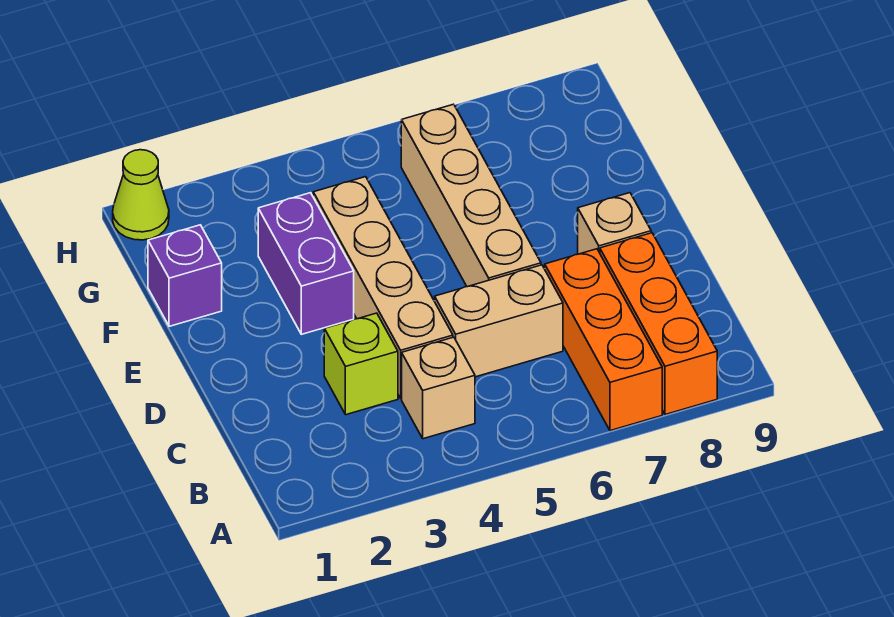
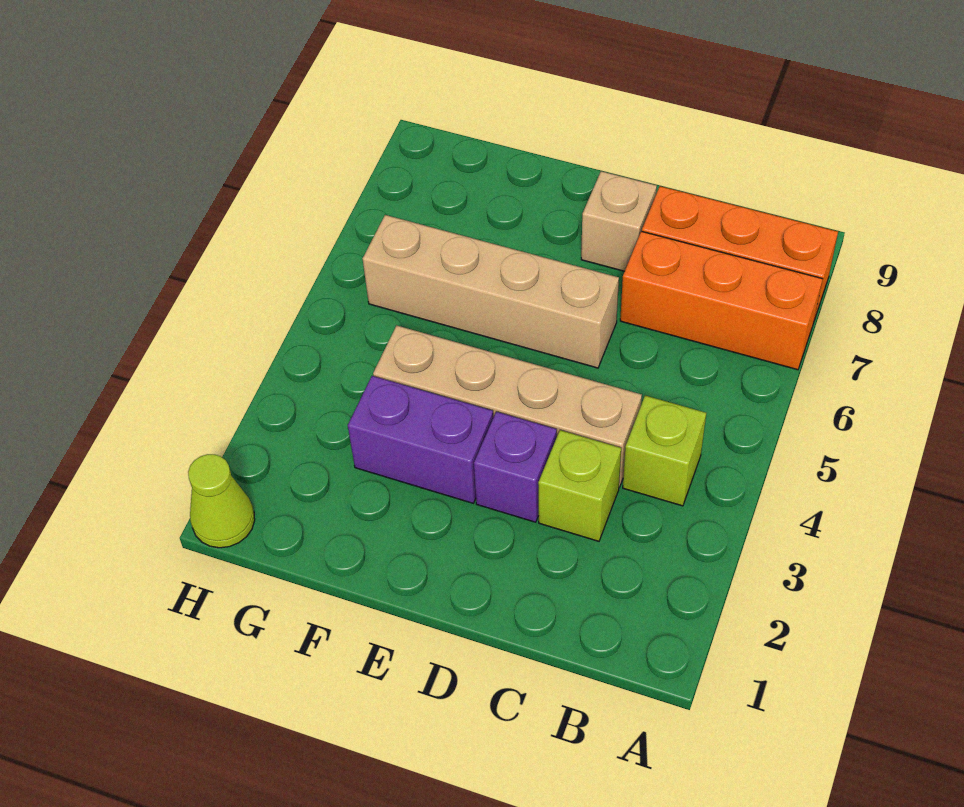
tan brick B4 level 1 -> lime brick B4 level 1
tan brick C5:C6 level 1 -> none
purple brick F1 level 1 -> purple brick D3 level 1

